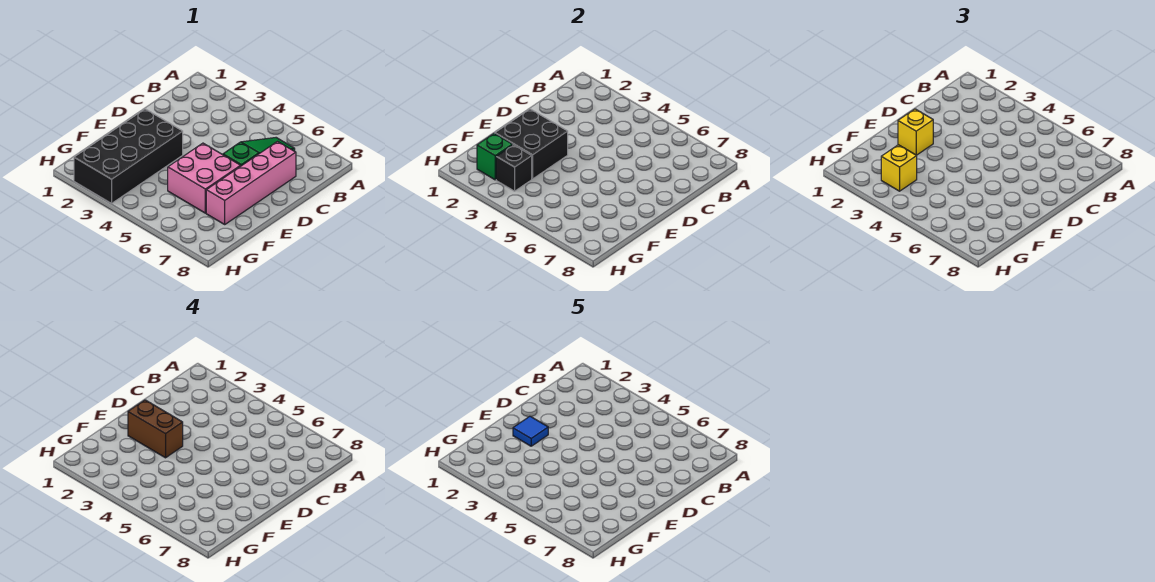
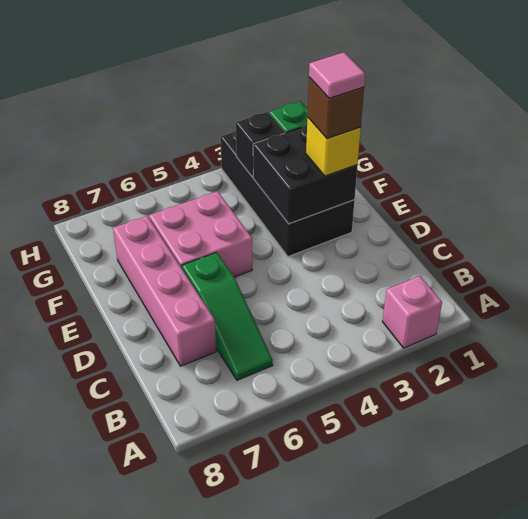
none -> pink brick A2 level 1
brown brick E2:E3 level 4 -> brown brick E2 level 4
blue tile E2 level 5 -> pink tile E2 level 5
yellow brick G3 level 3 -> none

